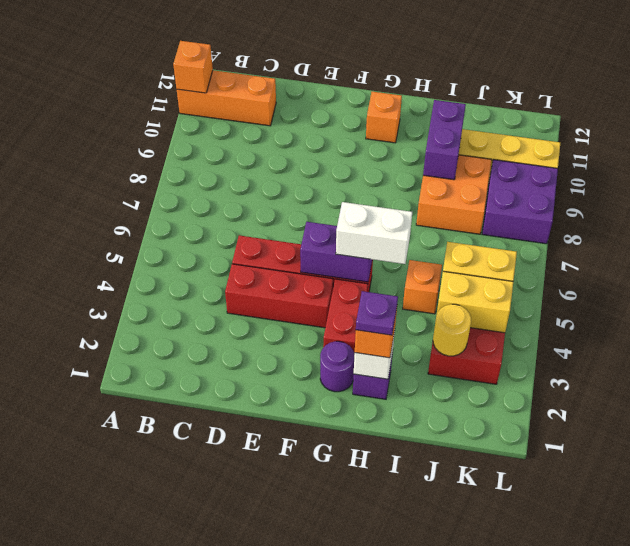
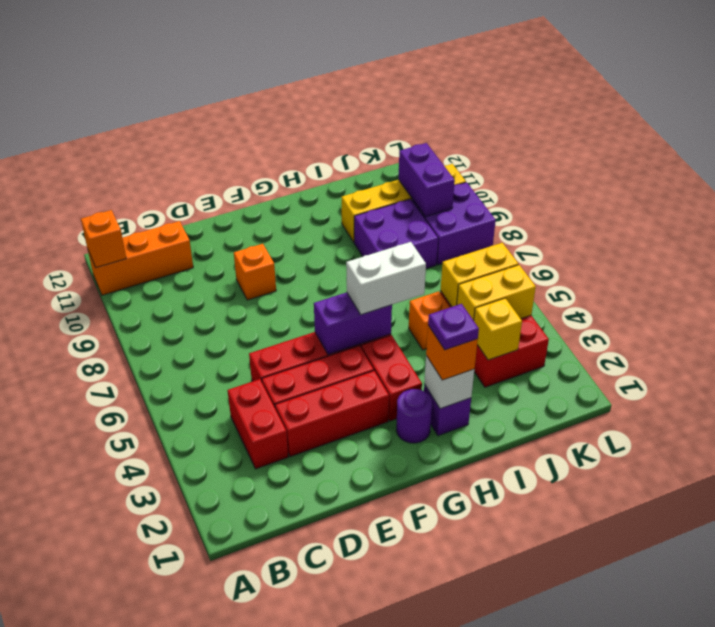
none -> red brick C3:C4 level 1
none -> red brick D3:F3 level 1
orange brick G11 level 1 -> orange brick E9 level 1
orange brick I8:J9 level 1 -> purple brick I8:J9 level 1
purple brick I9:I10 level 2 -> purple brick K9:K10 level 2
yellow round brick J3 level 2 -> yellow brick J3 level 2

